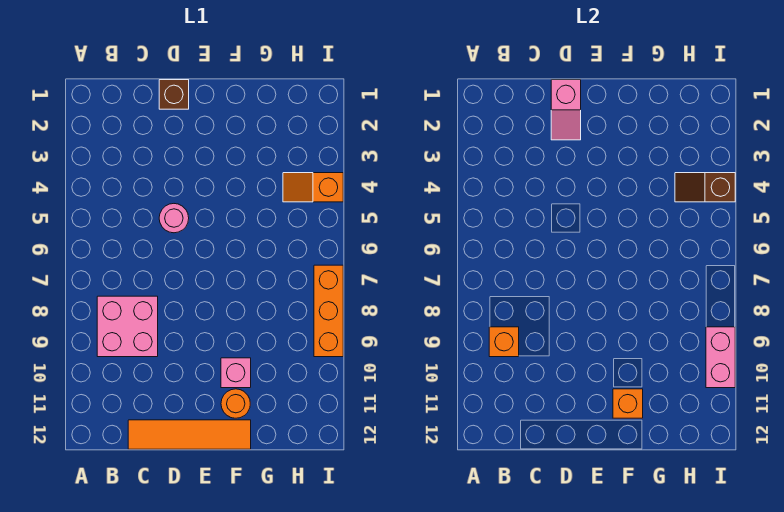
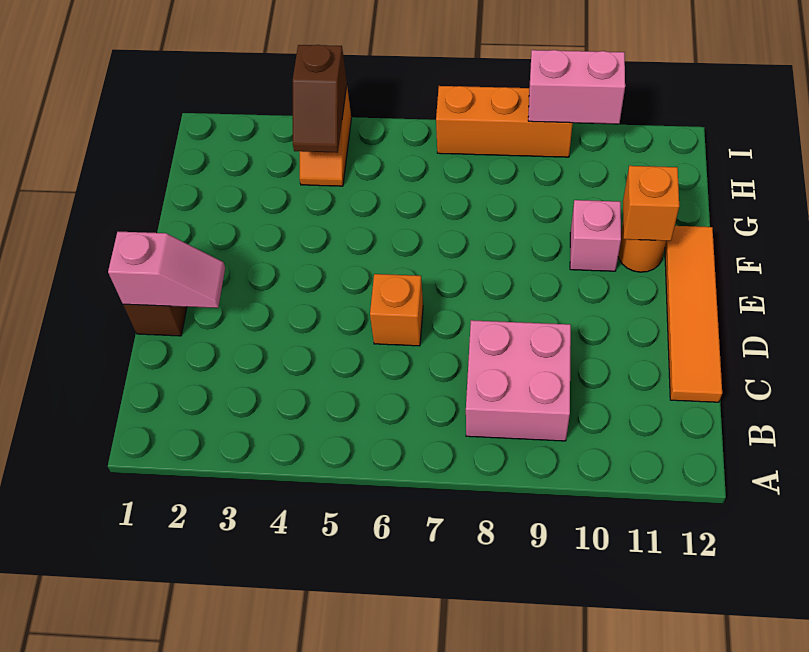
orange brick B9 level 2 -> orange brick D6 level 1
pink round brick D5 level 1 -> none

